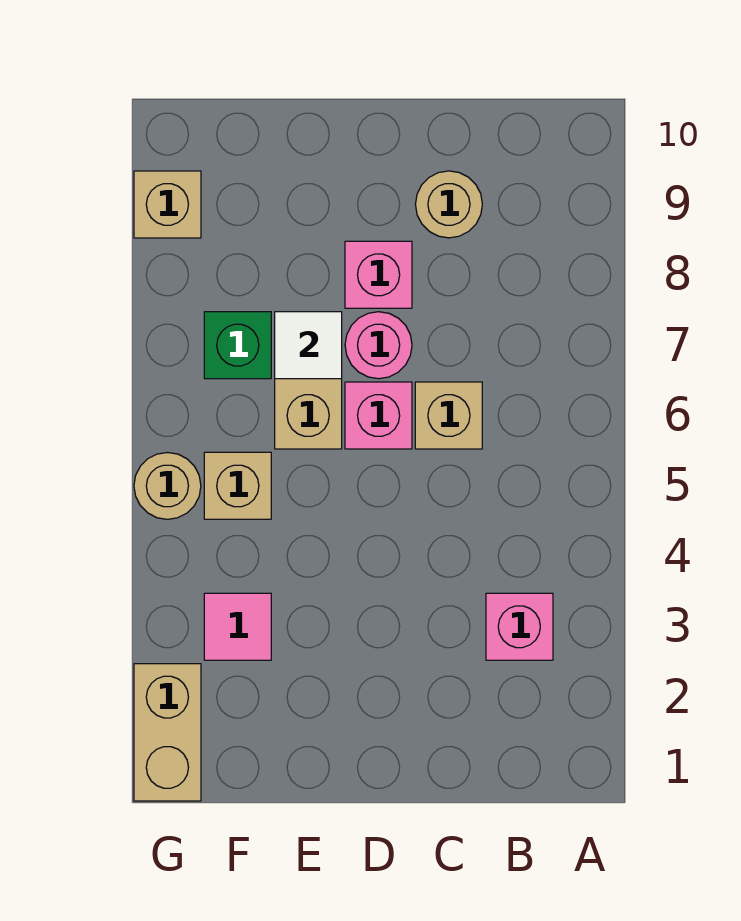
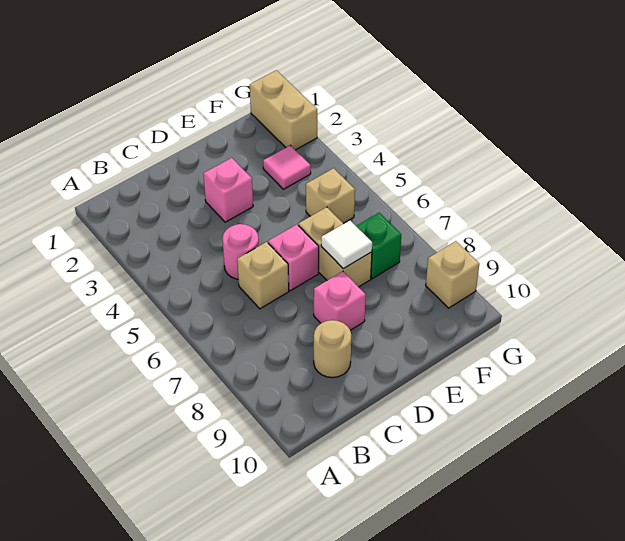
pink brick B3 level 1 -> pink brick D3 level 1
pink round brick D7 level 1 -> pink round brick C5 level 1
tan round brick G5 level 1 -> none

